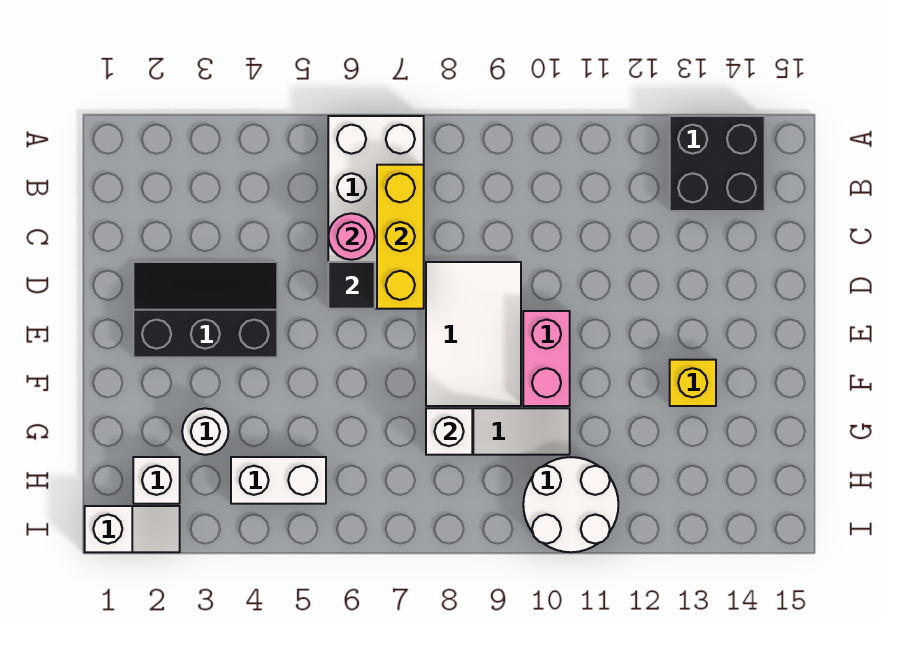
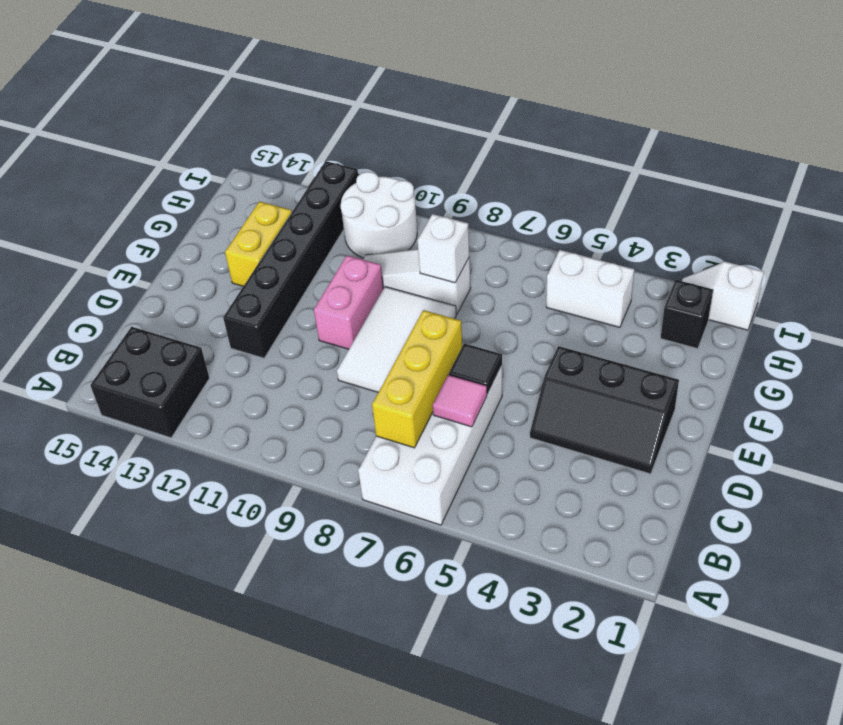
pink round brick C6 level 2 -> pink tile C6 level 2
none -> black brick D12:I12 level 1
yellow brick F13 level 1 -> yellow brick F13:G13 level 1
white round brick G3 level 1 -> none
white brick H2 level 1 -> black brick H2 level 1

